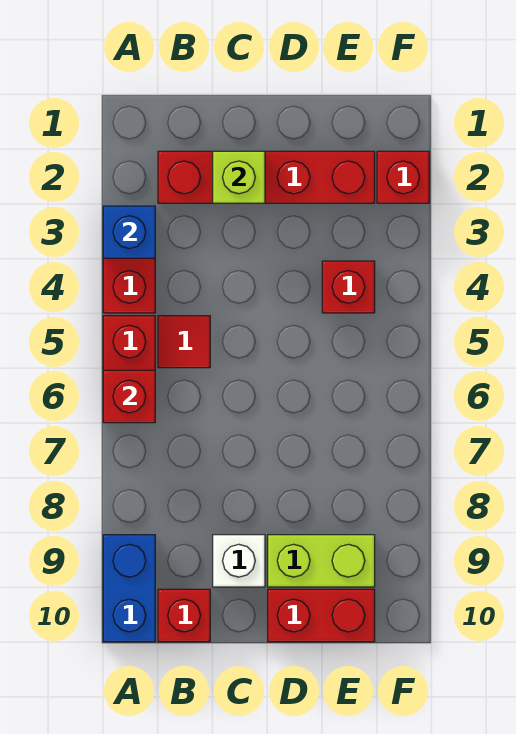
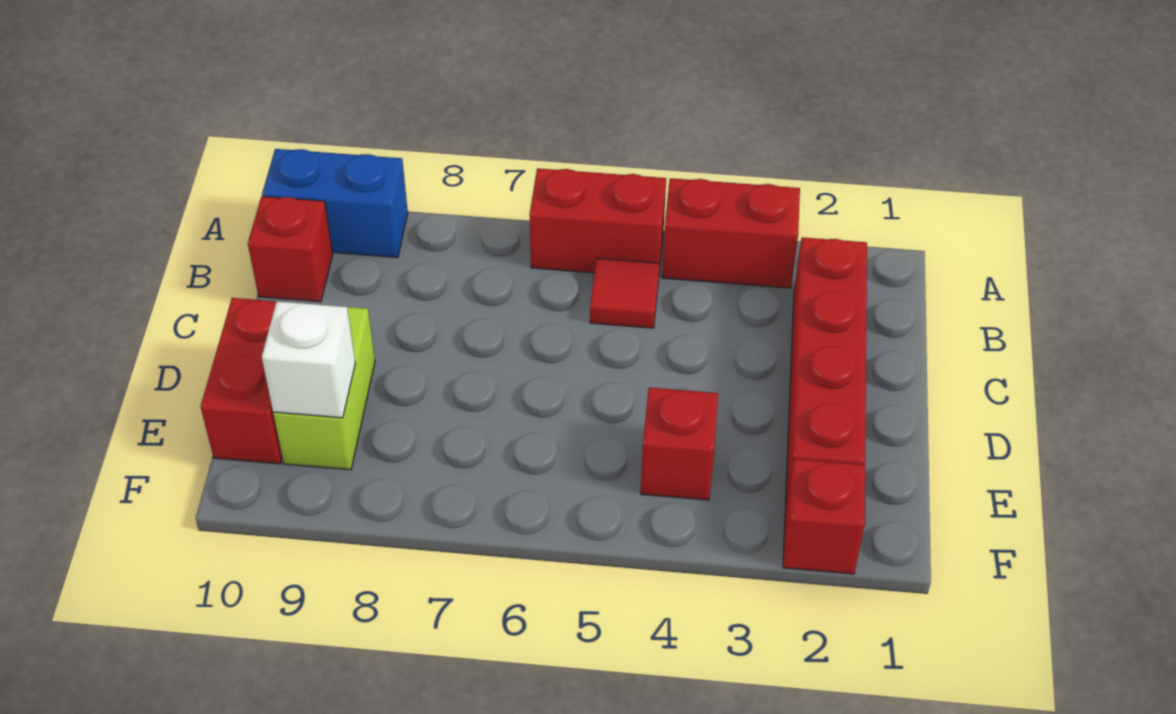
blue brick A3 level 2 -> none
red brick A6 level 2 -> none
lime brick C2 level 2 -> none
white brick C9 level 1 -> white brick E9 level 2

